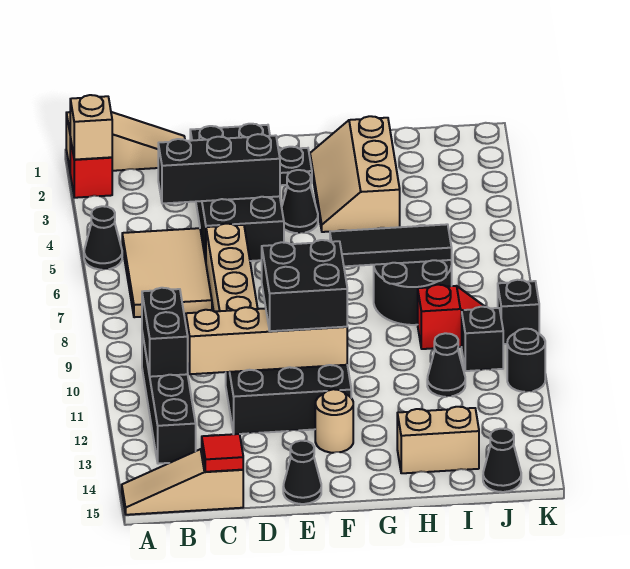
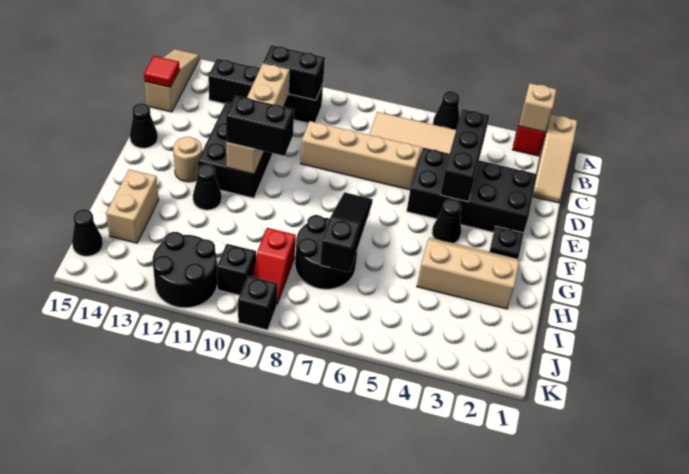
black brick E10:F11 level 3 -> black brick F10:F11 level 3
black tile G7:I7 level 2 -> black slope G7:I7 level 2 top I
black cone I11 level 1 -> black cone G12 level 1
black round brick K11 level 1 -> black round brick J11:K12 level 1

